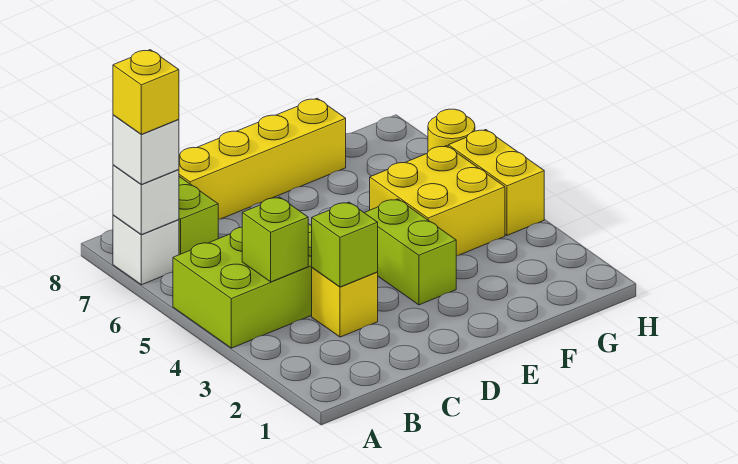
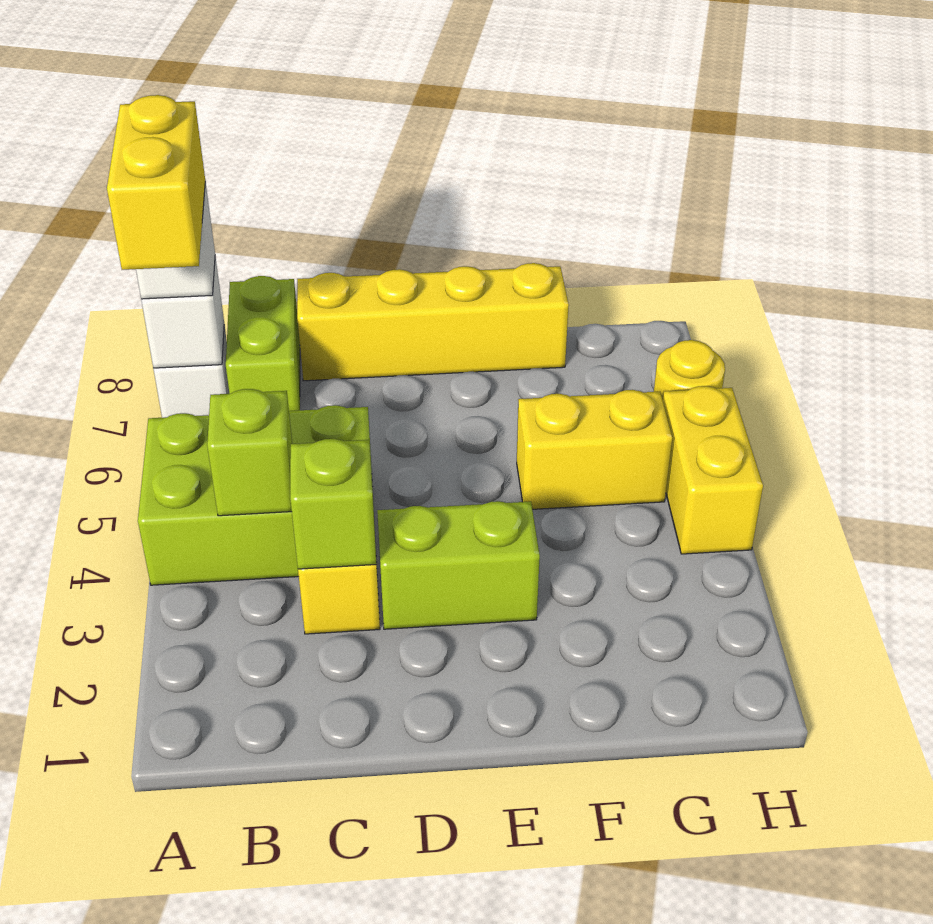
yellow brick A7 level 4 -> yellow brick A6:A7 level 4
lime brick E3:E4 level 1 -> lime brick D3:E3 level 1
yellow brick F4:G5 level 1 -> yellow brick F5:G5 level 1

